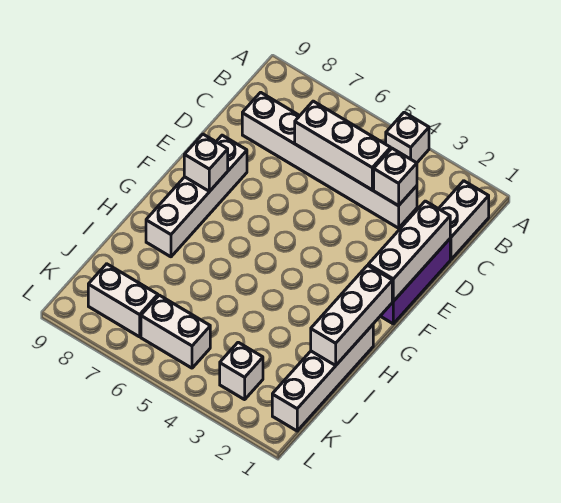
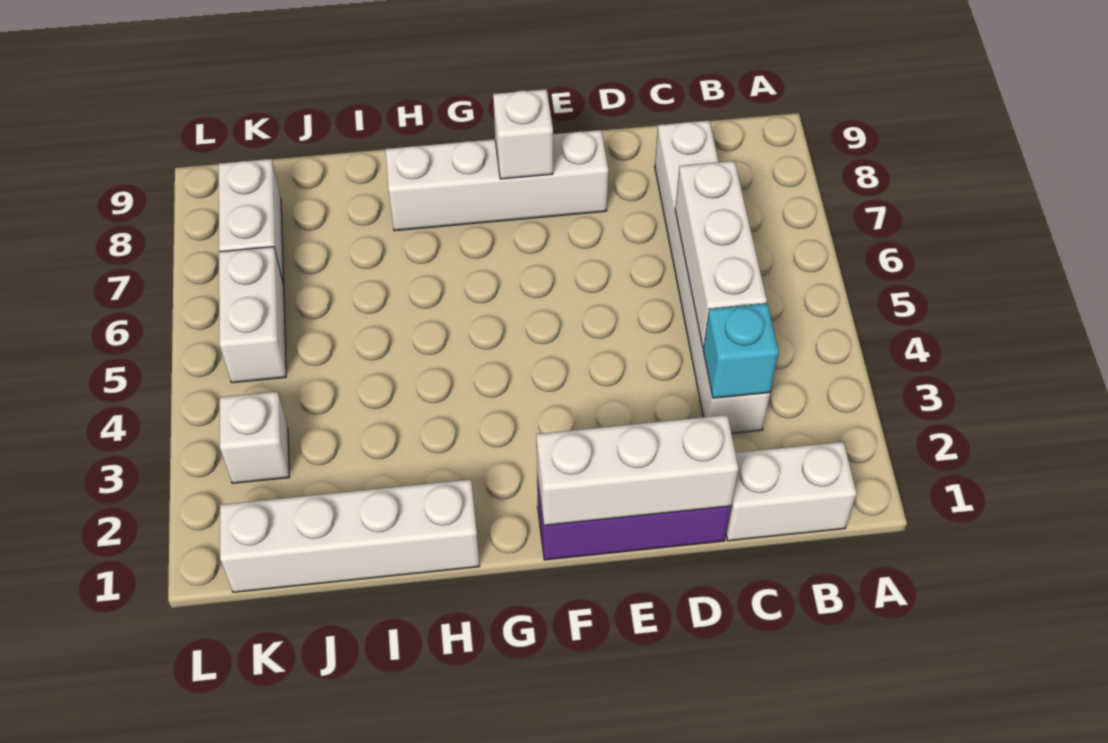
white brick A4 level 1 -> none
white brick C3 level 2 -> cyan brick C3 level 2
white brick G1:I1 level 2 -> none

